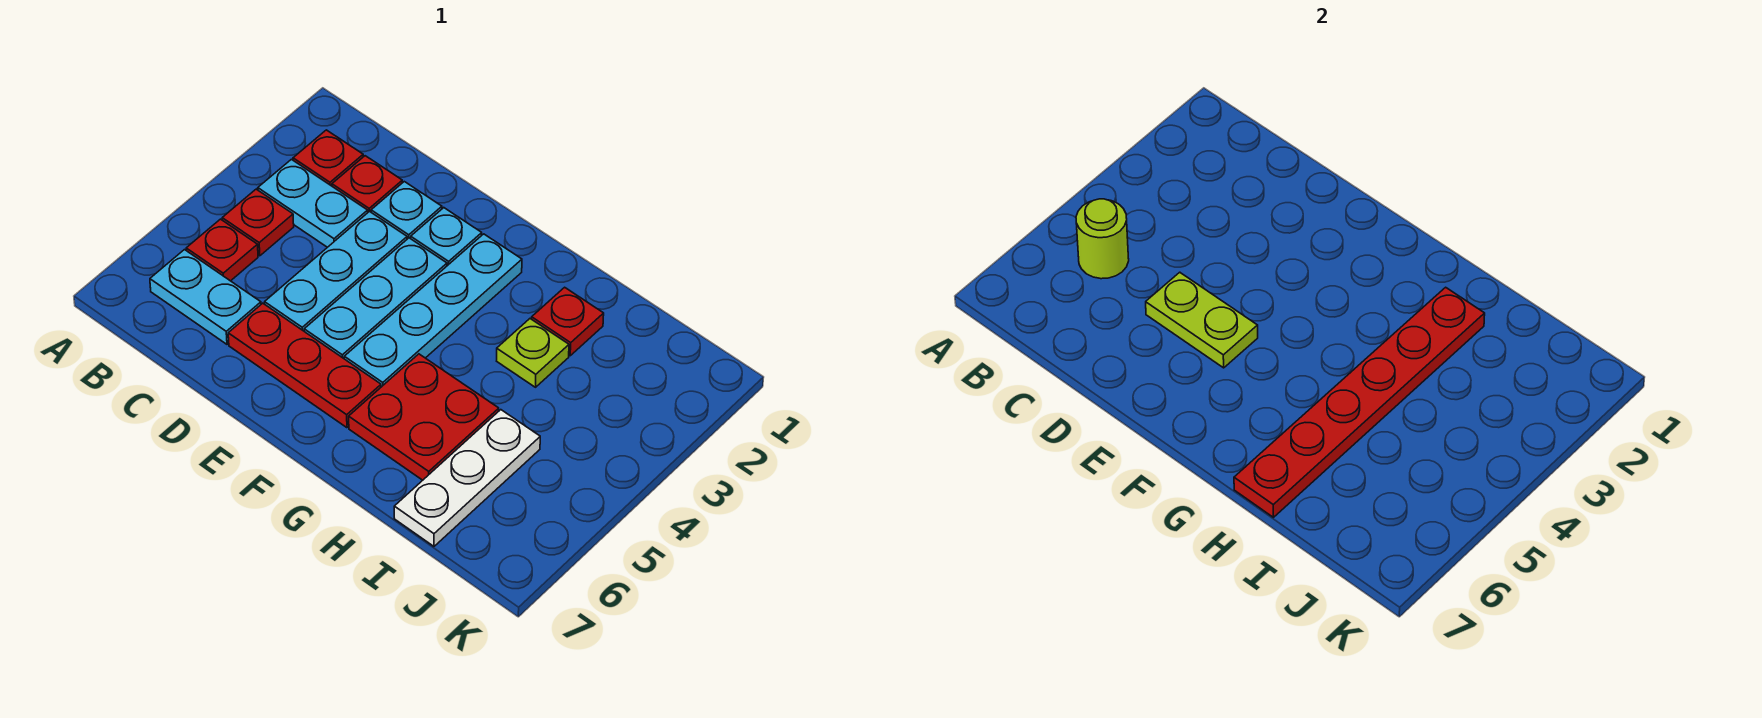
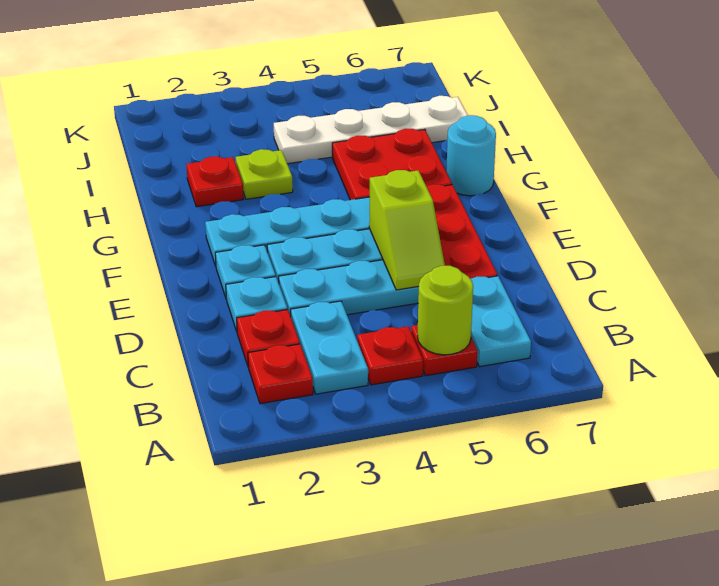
lime plate D5:E5 level 2 -> lime slope D5:E5 level 2 top E
none -> cyan round brick G7 level 1
red plate H2:H7 level 2 -> none
white plate I5:I7 level 1 -> white plate I4:I7 level 1

